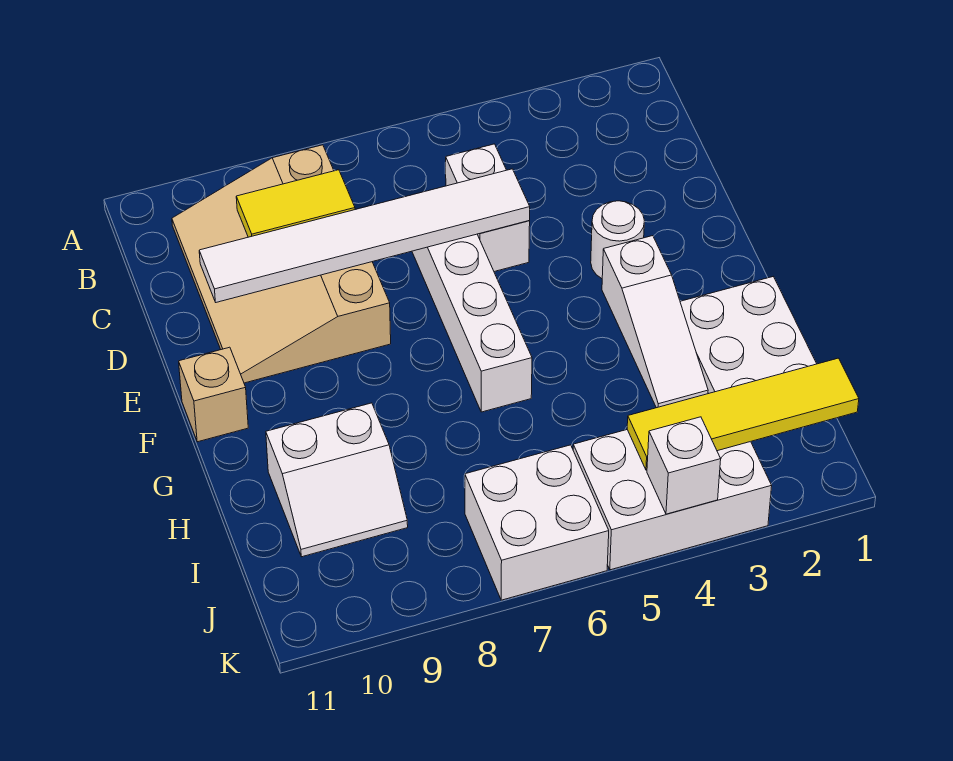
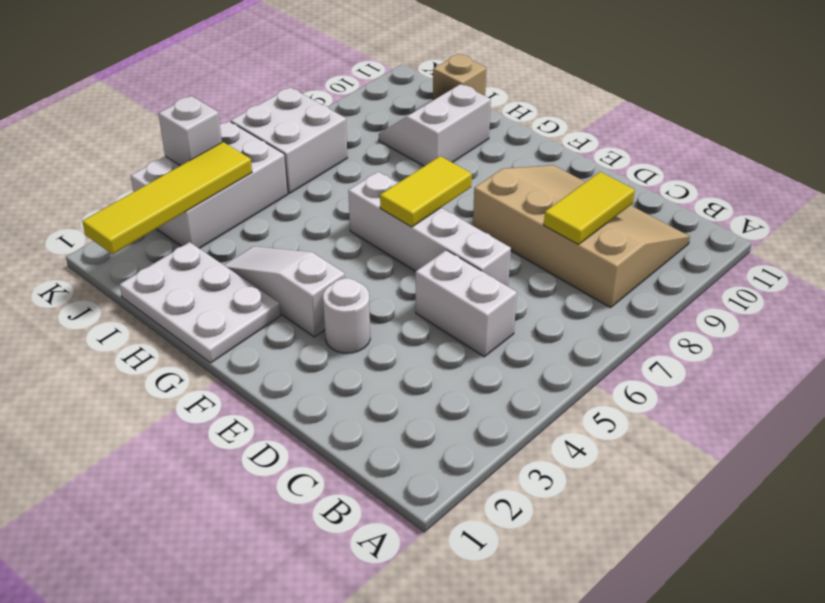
white tile D5:D10 level 2 -> none
none -> yellow tile F6:F7 level 2
tan brick F11 level 1 -> tan brick I11 level 1

